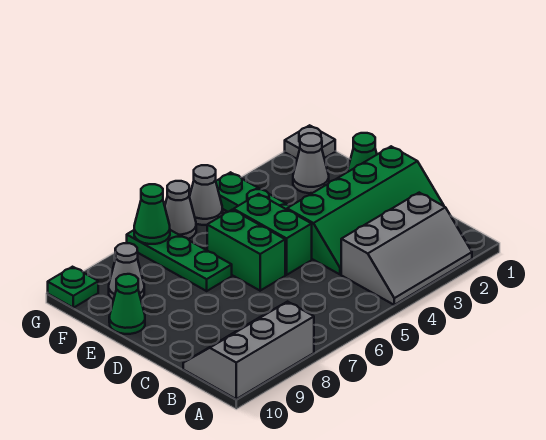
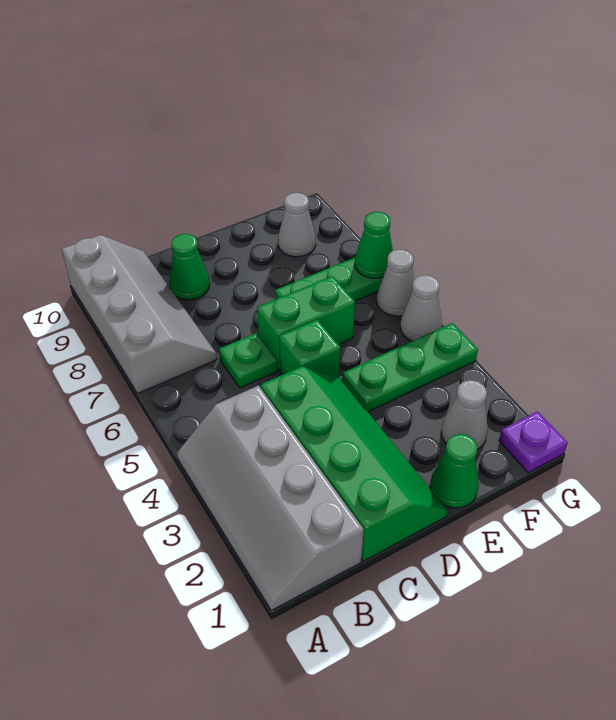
grey slope A2:B4 level 1 top B -> grey slope A1:B4 level 1 top B
grey slope A8:B10 level 1 top A -> grey slope A7:B10 level 1 top A
green slope C1:D4 level 1 top D -> green slope C1:D4 level 1 top C
green brick D5:E5 level 1 -> green brick D5 level 1
green cone E10 level 1 -> green cone C9 level 1
grey plate G1 level 1 -> purple plate G1 level 1
green plate G10 level 1 -> green plate C6 level 1

